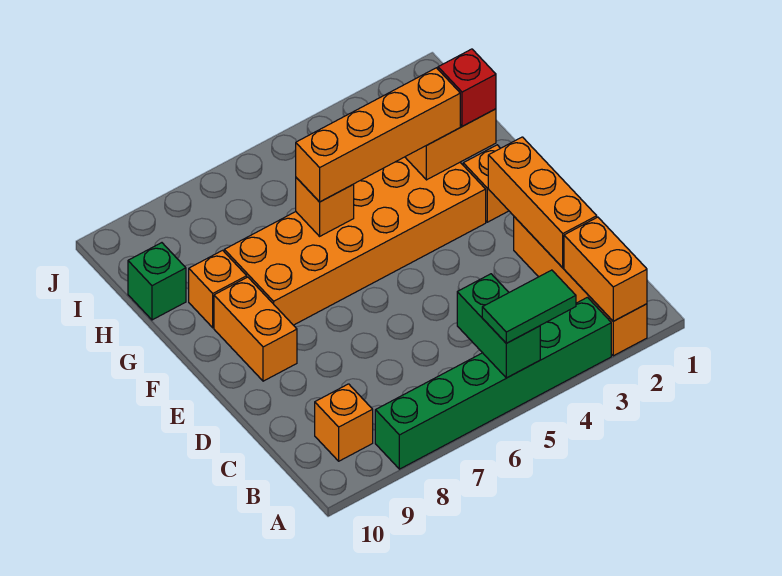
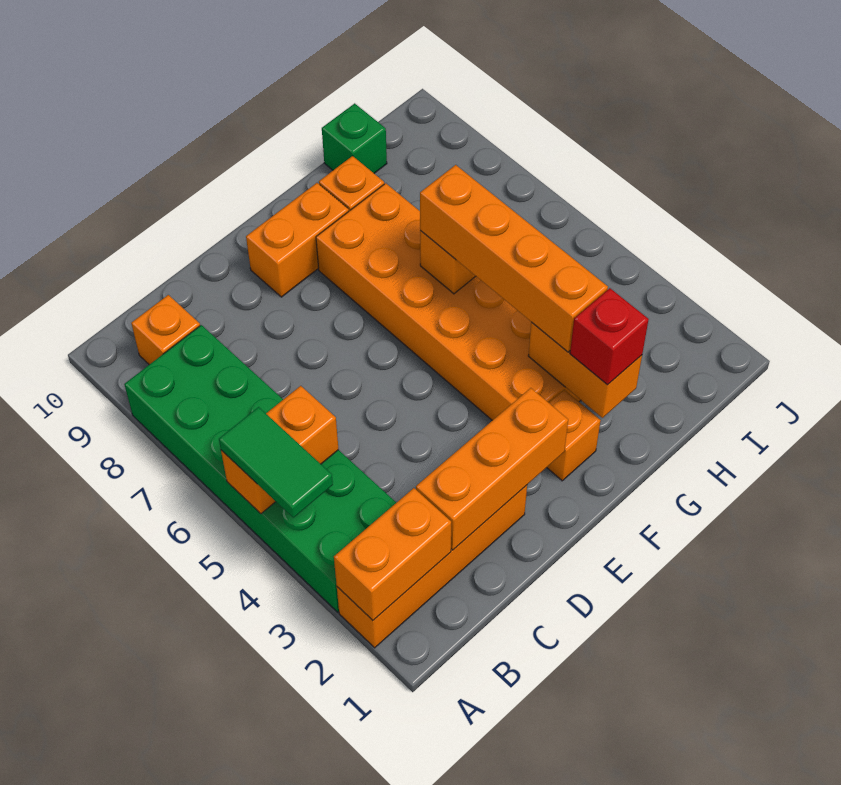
green brick A3:A8 level 1 -> green brick A3:B8 level 1
green brick A5:B5 level 2 -> orange brick A5:B5 level 2

